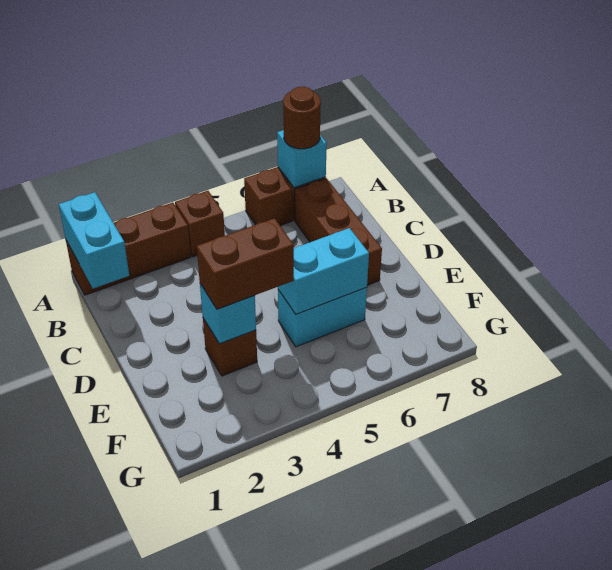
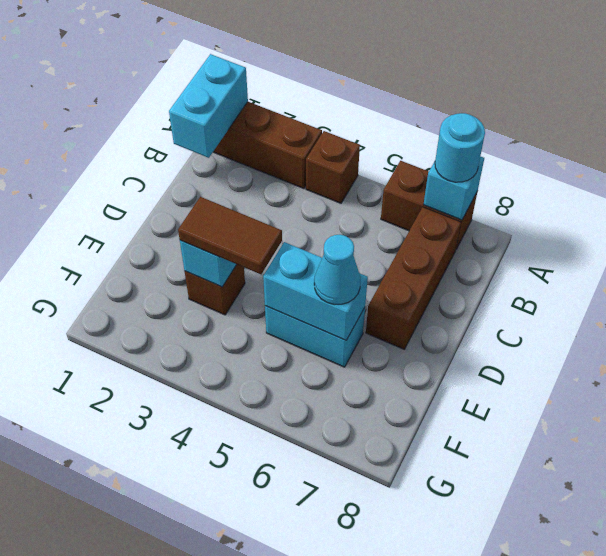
brown round brick A7 level 3 -> cyan round brick A7 level 3
brown brick E3:E4 level 3 -> brown tile E3:E4 level 3
none -> cyan cone E6 level 3

